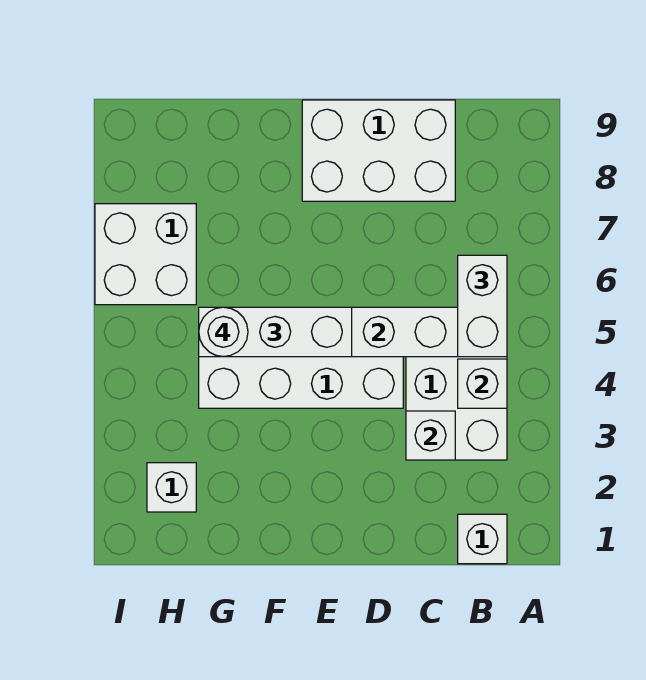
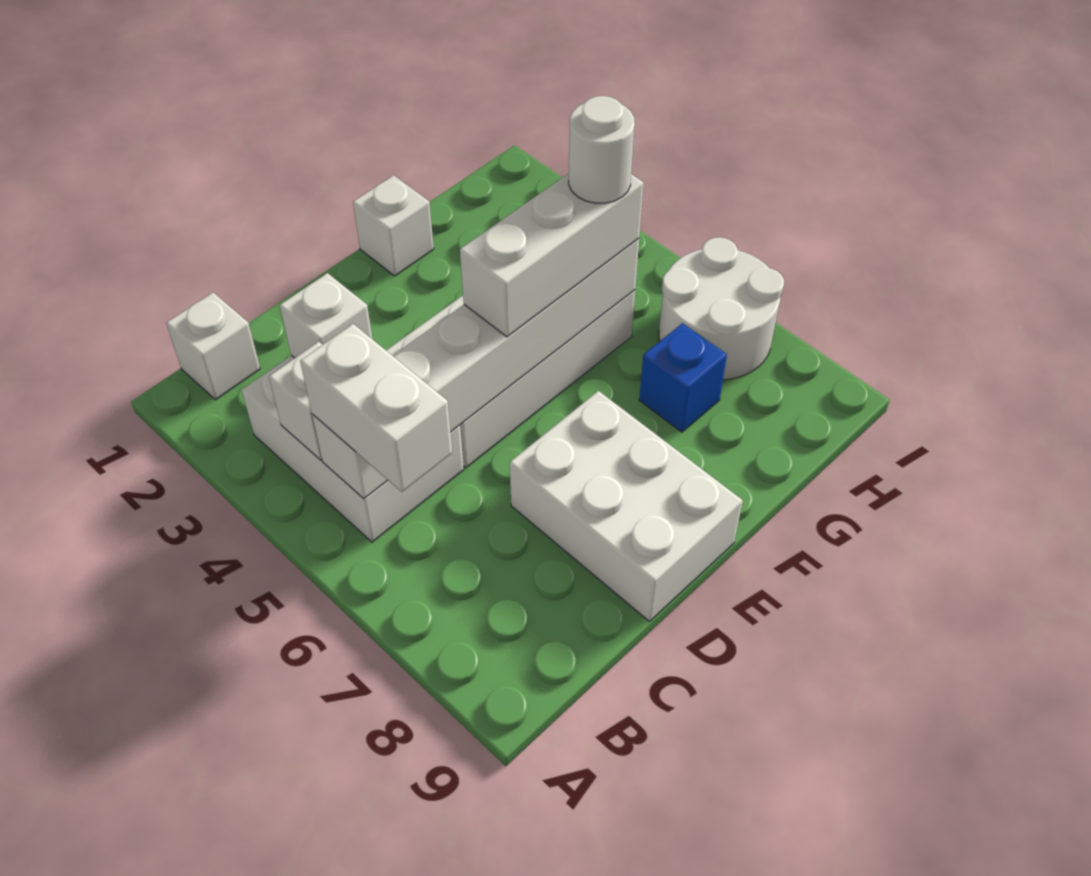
white brick C8:E9 level 1 -> white brick D7:E9 level 1
none -> blue brick G7 level 1
white brick H2 level 1 -> white brick F1 level 1
white brick H6:I7 level 1 -> white round brick H6:I7 level 1

